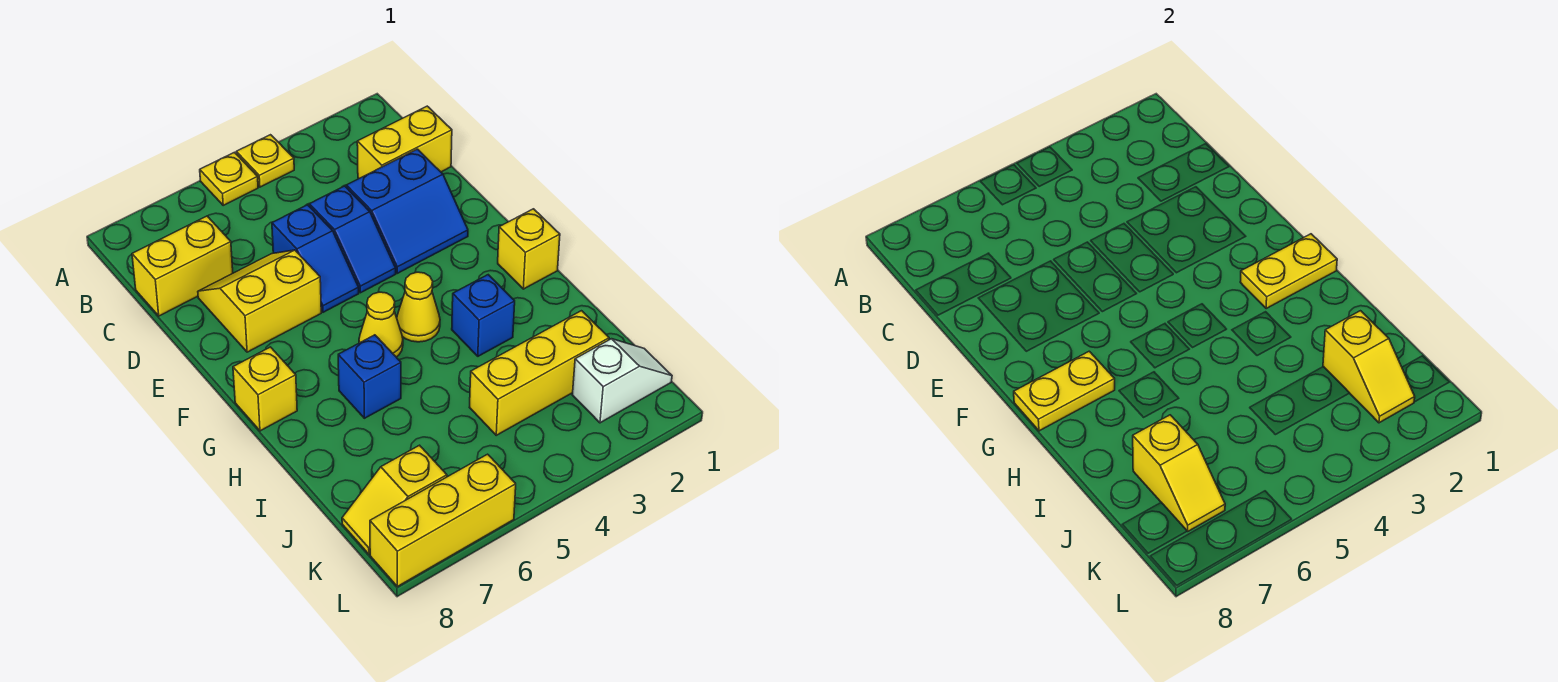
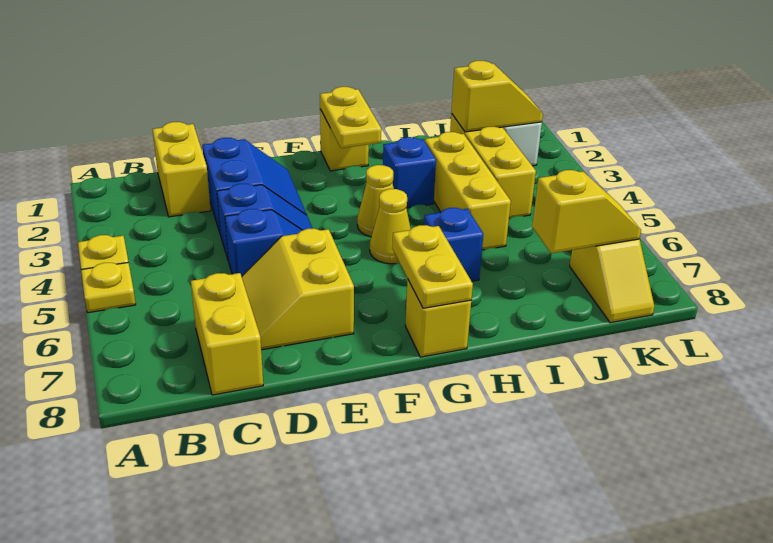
yellow brick L6:L8 level 1 -> yellow brick I3:I5 level 1

